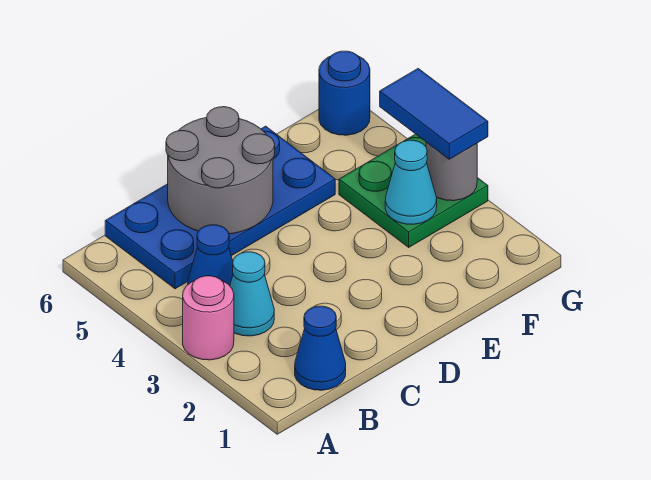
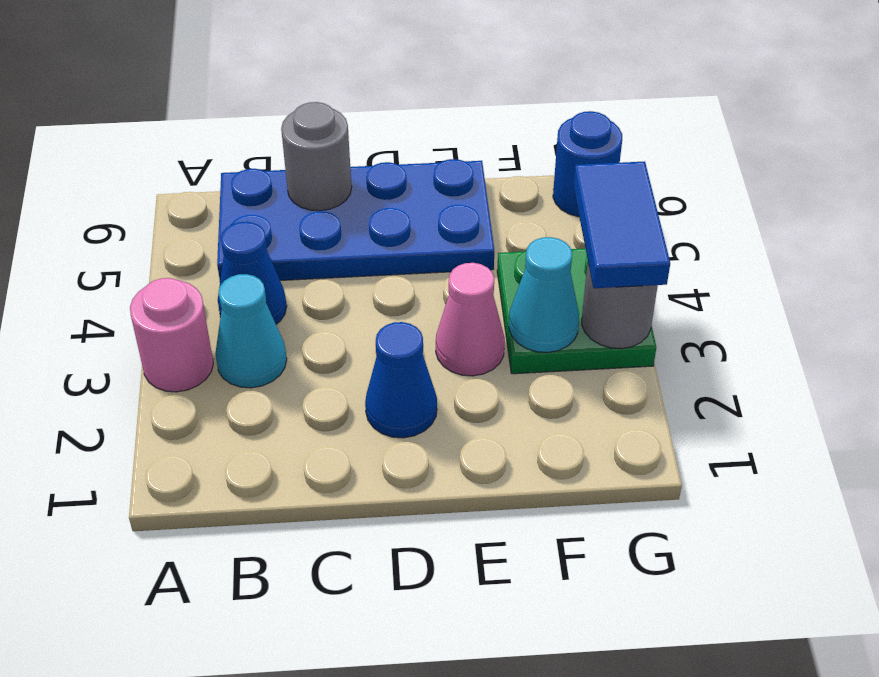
blue cone B1 level 1 -> blue cone D2 level 1
grey round brick C5:D6 level 2 -> grey round brick C6 level 2
none -> pink cone E3 level 1

